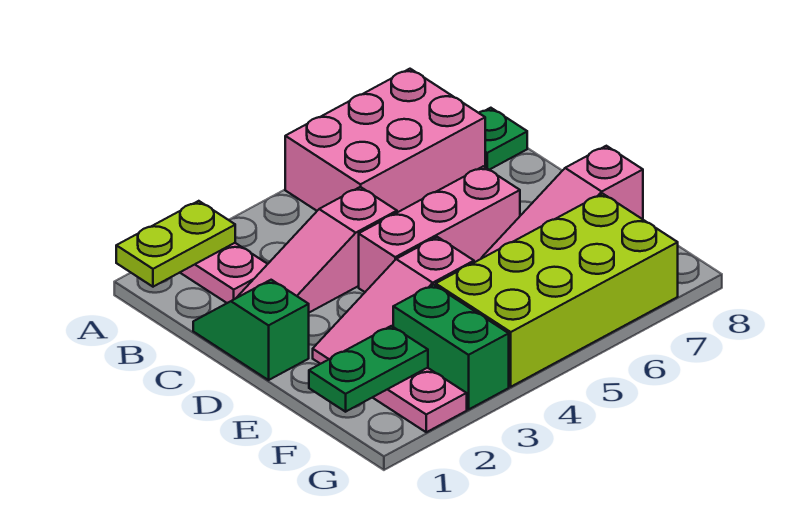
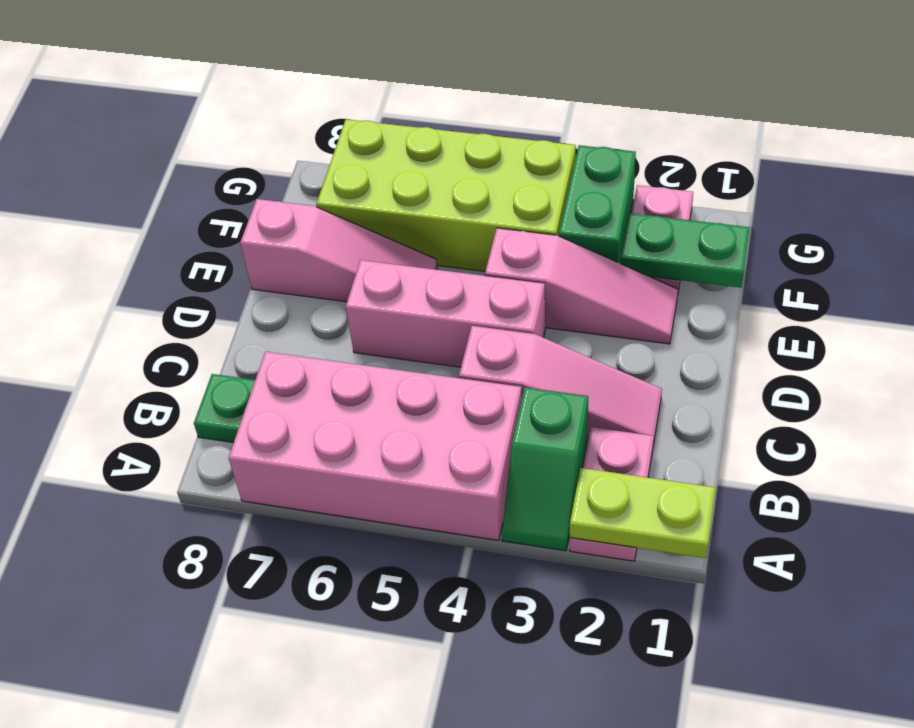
pink brick A5:B7 level 1 -> pink brick A4:B7 level 1
green slope C1:D1 level 1 top D -> green slope A3:B3 level 1 top B

